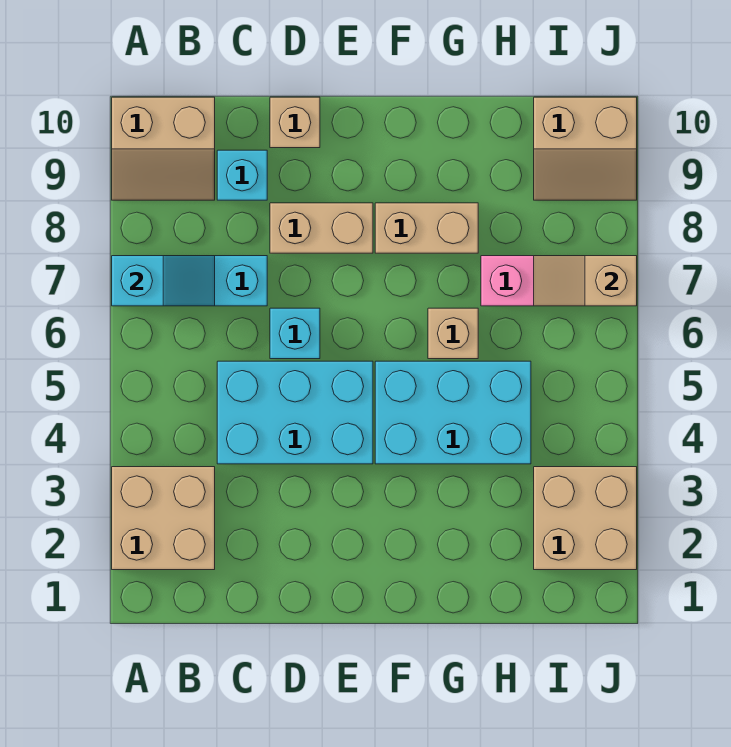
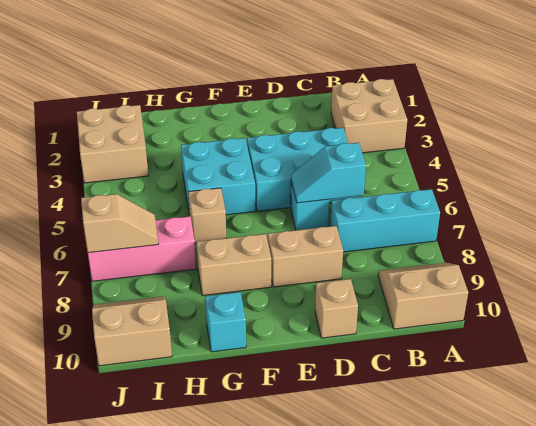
cyan slope A7:B7 level 2 top A -> cyan slope C6:D6 level 2 top C
cyan brick C9 level 1 -> cyan brick G10 level 1
cyan brick F4:H5 level 1 -> cyan brick F4:G5 level 1

